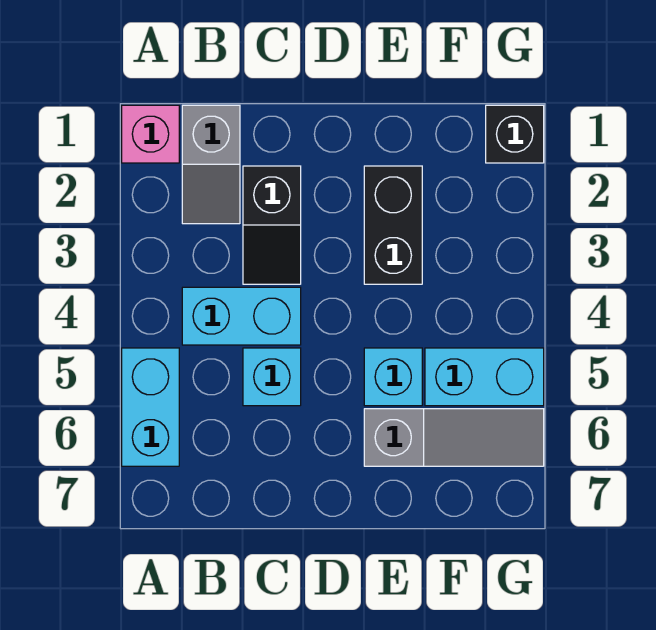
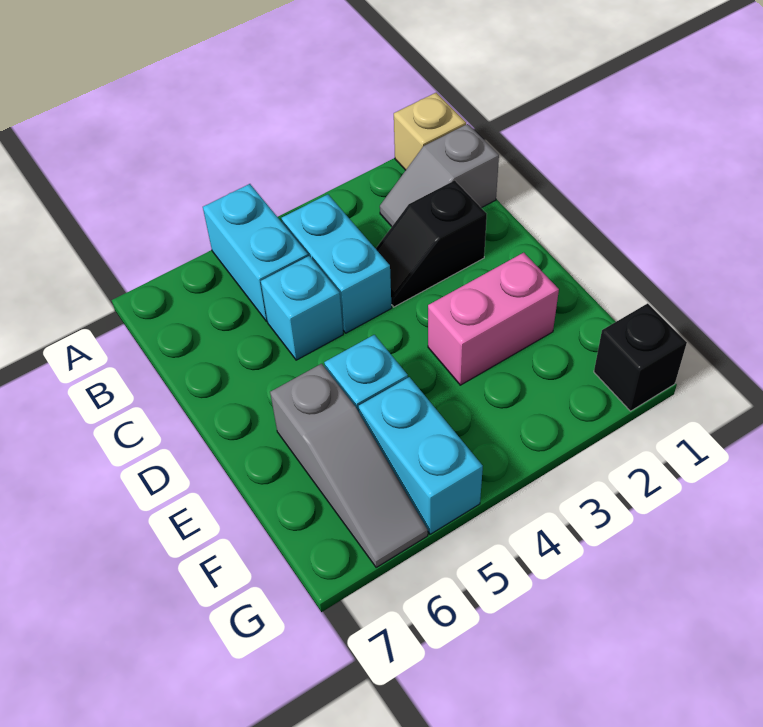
pink brick A1 level 1 -> tan brick A1 level 1
cyan brick A5:A6 level 1 -> cyan brick A5:B5 level 1
black brick E2:E3 level 1 -> pink brick E2:E3 level 1

